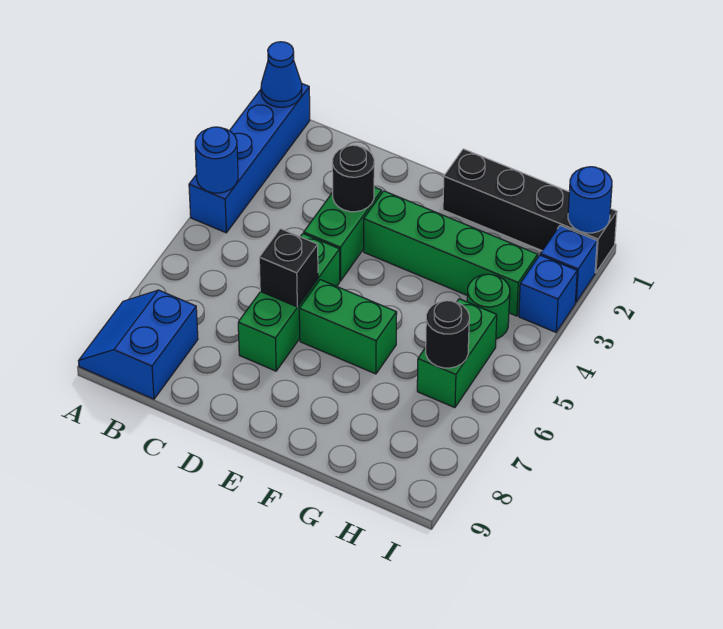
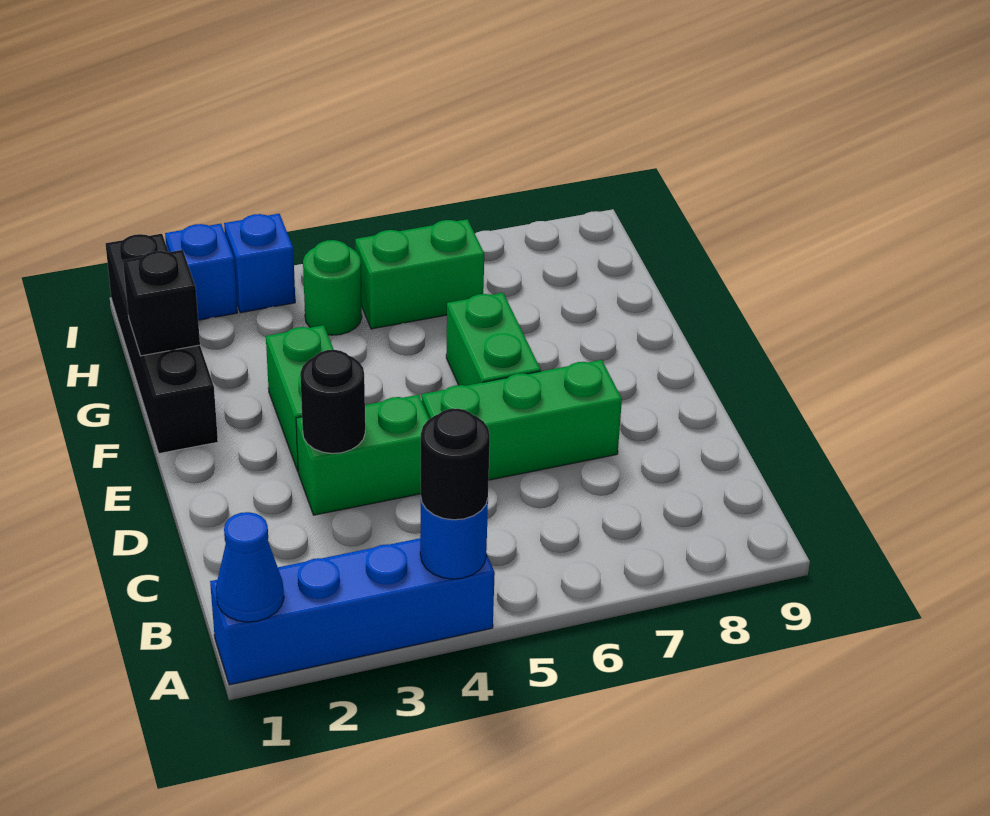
blue slope A8:B9 level 1 top B -> none
black brick D6 level 2 -> black brick G1 level 2
green brick E3:H3 level 1 -> green brick E3:F3 level 1
black round brick H6 level 2 -> black round brick A4 level 3
blue round brick I1 level 2 -> none

